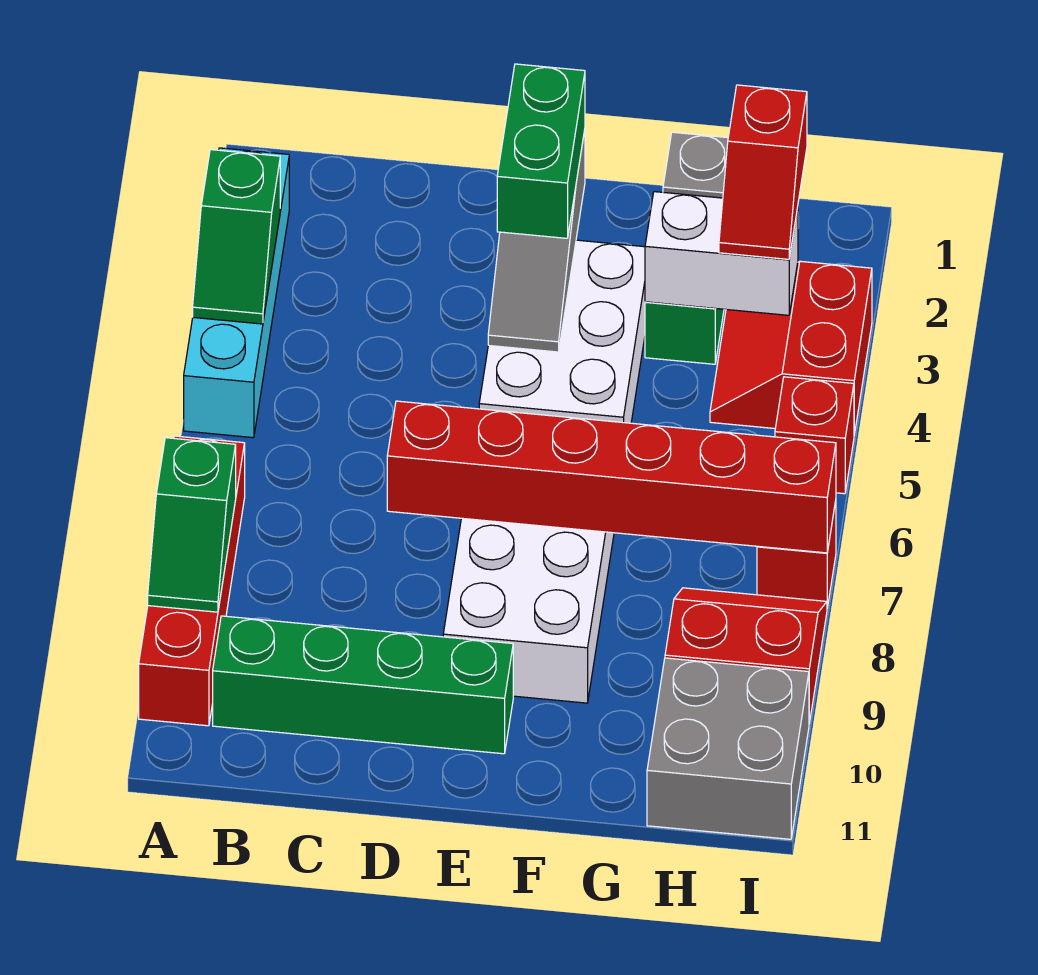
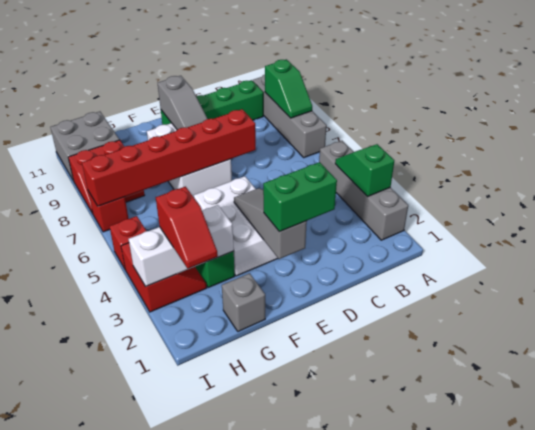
cyan brick A2:A5 level 1 -> grey brick A2:A5 level 1
red brick A7:A10 level 1 -> grey brick A7:A10 level 1
green slope A8:A9 level 2 top 8 -> green slope A8:A9 level 2 top 9
green brick E2:E3 level 3 -> green brick D2:E2 level 3
none -> grey slope E8:E10 level 2 top 10
white brick G3:H3 level 2 -> white brick G3:I3 level 2
red slope H2:H3 level 3 top 2 -> red slope H2:H3 level 3 top 3

